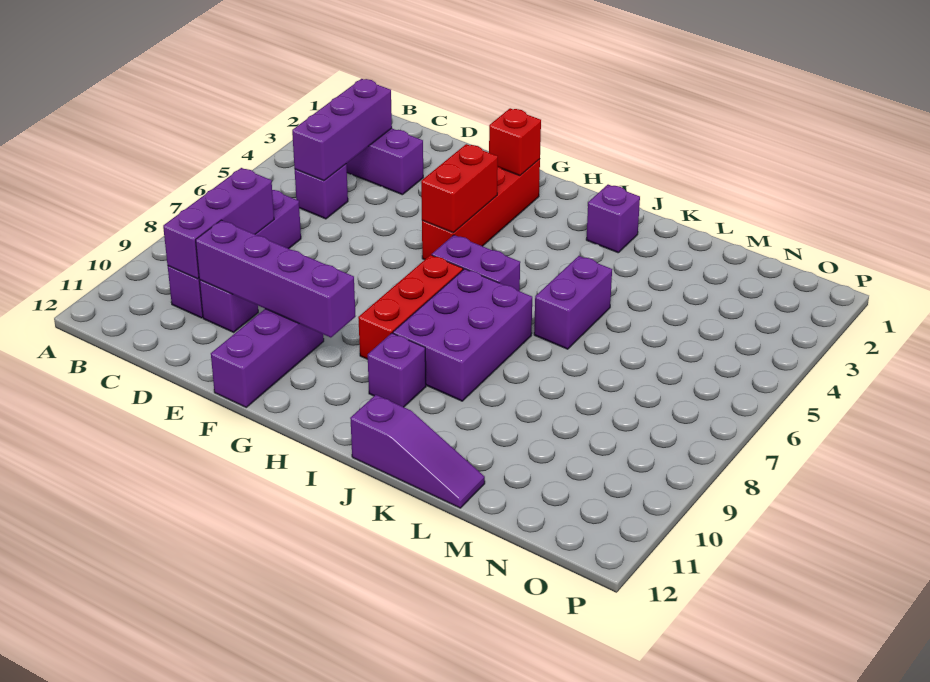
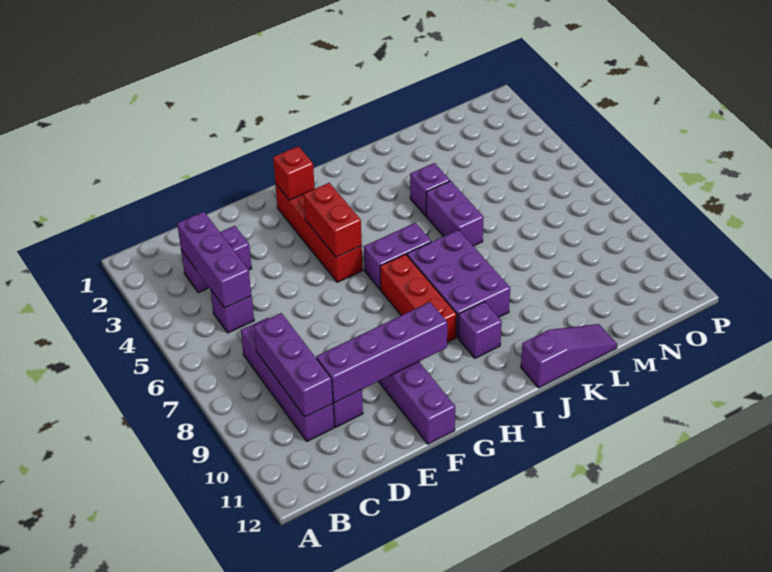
purple brick J2 level 1 -> purple brick K4 level 1

